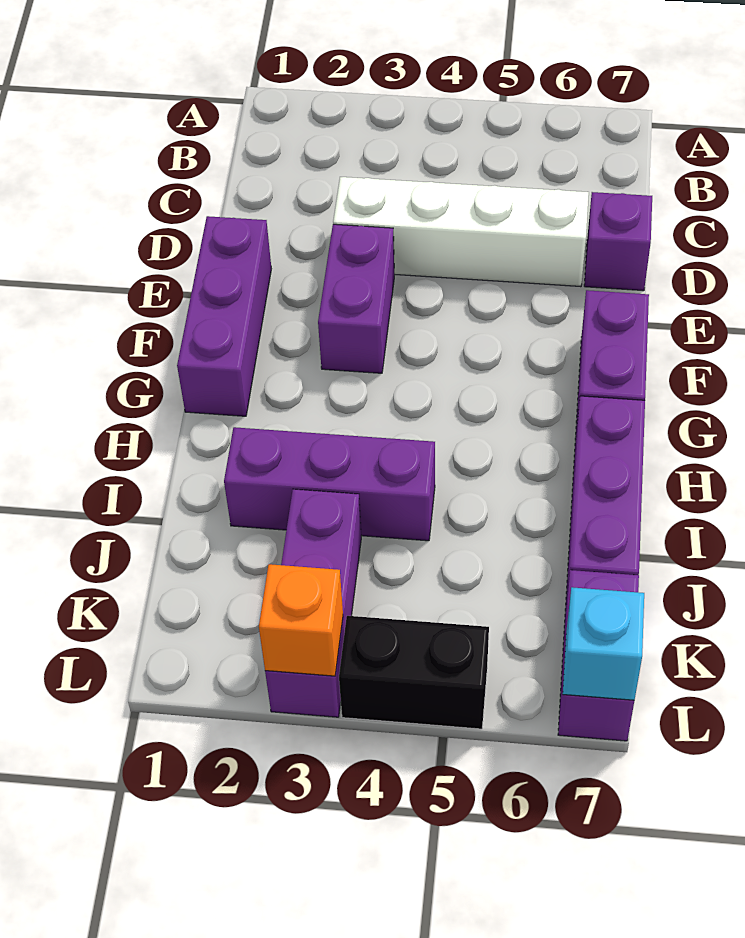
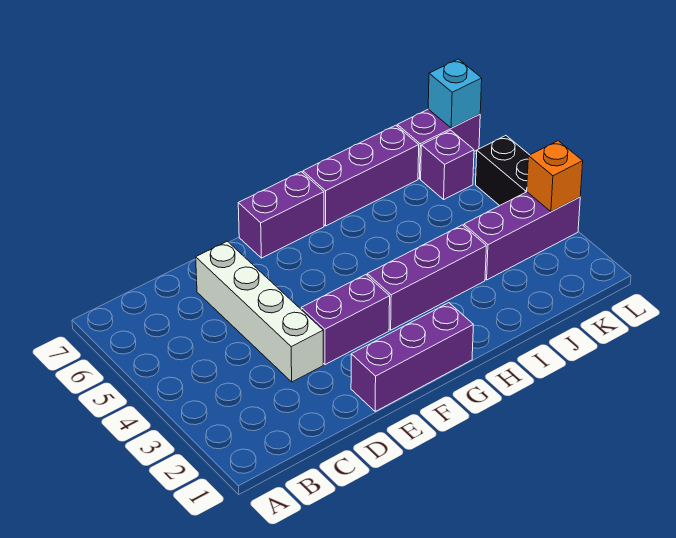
purple brick D7 level 1 -> purple brick K6 level 1
purple brick I2:I4 level 1 -> purple brick G3:I3 level 1

